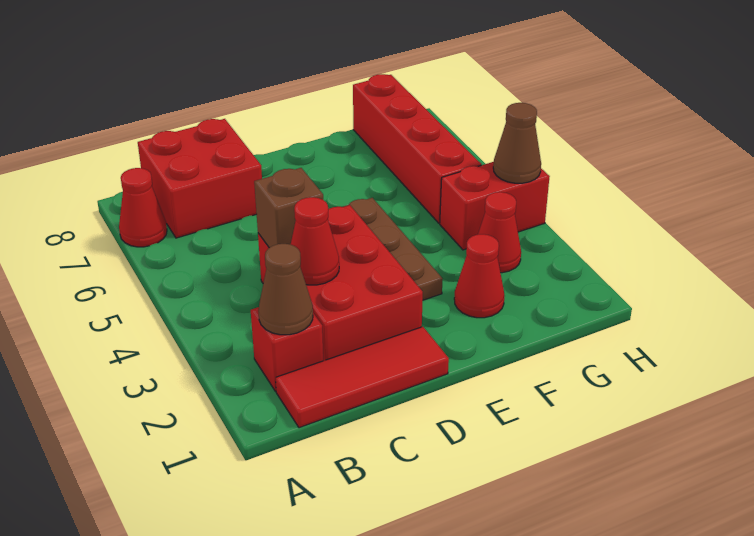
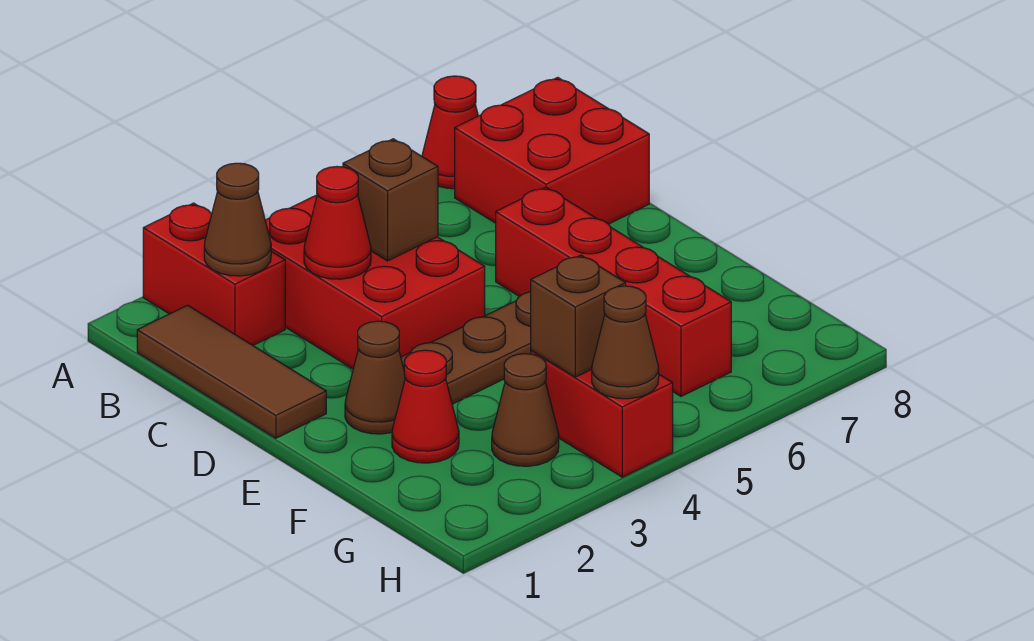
red tile B1:D1 level 1 -> brown tile B1:D1 level 1
red brick B2 level 1 -> red brick A2:B2 level 1
red brick C2:D4 level 1 -> red brick B3:D4 level 1
none -> brown cone E2 level 1
red cone G3 level 1 -> brown cone G3 level 1
none -> brown brick G4 level 2
red brick G5:G8 level 1 -> red brick D6:G6 level 1

